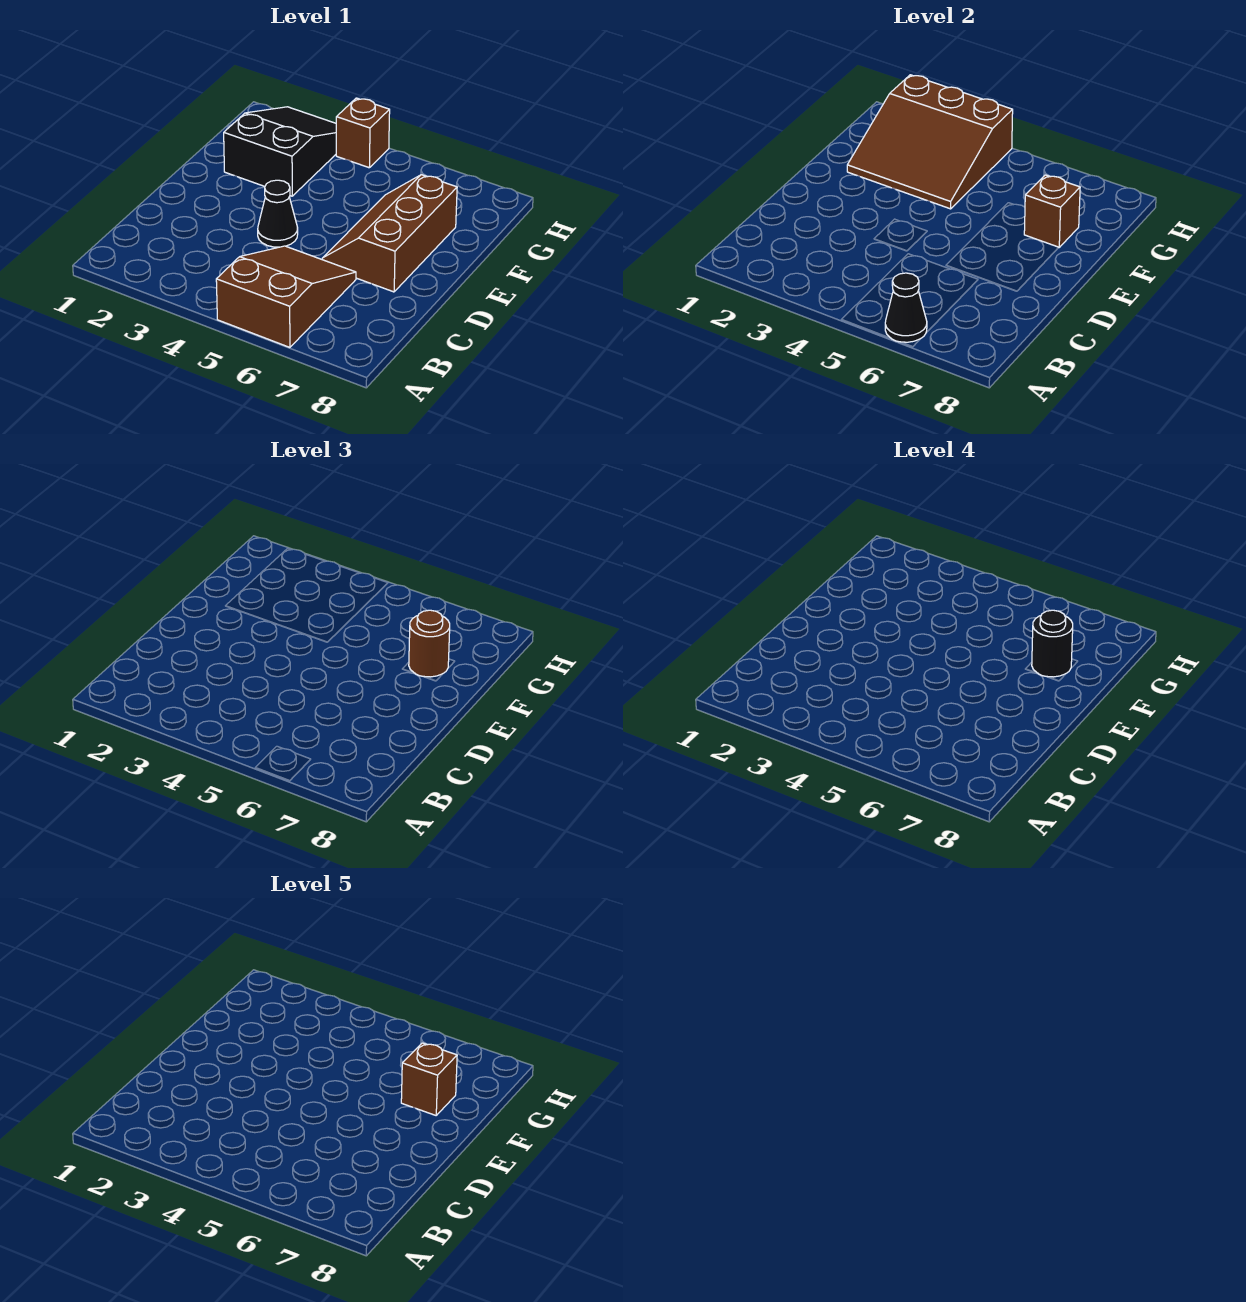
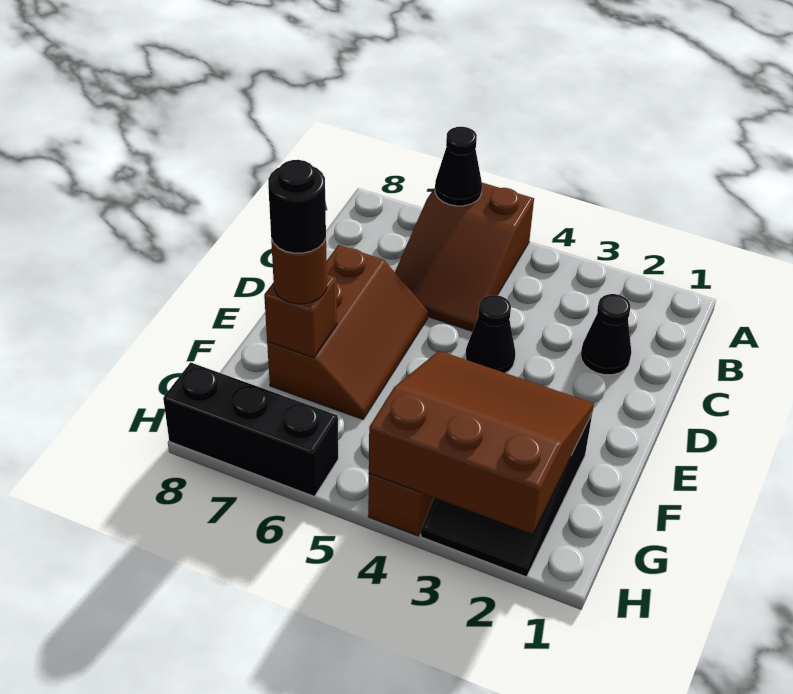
none -> black cone C2 level 1
brown brick F7 level 5 -> none
none -> black brick H6:H8 level 1

